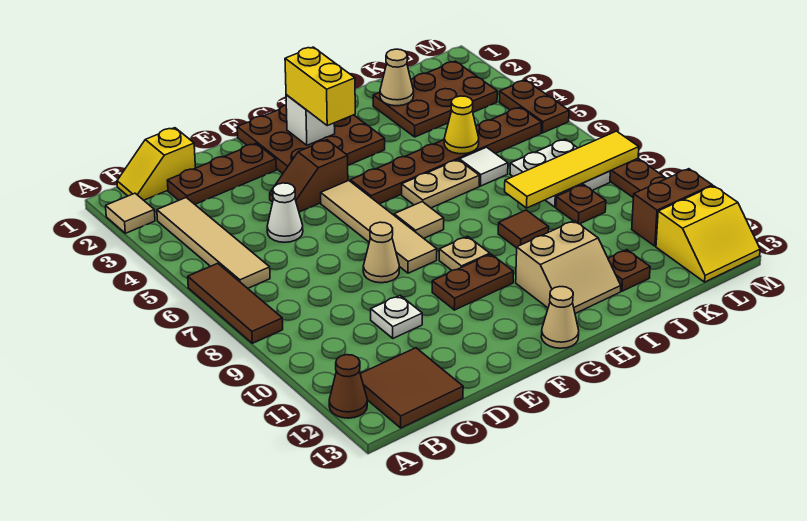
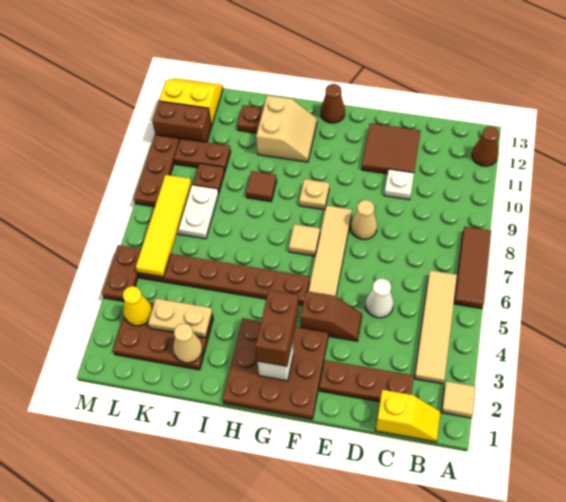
brown tile B12:C13 level 1 -> brown tile D11:E12 level 1
brown plate F10:G10 level 1 -> brown plate K10:L10 level 1
yellow brick G2:G3 level 3 -> brown brick G2:G3 level 3
tan cone G13 level 1 -> brown cone G13 level 1
tan plate H6:I6 level 1 -> tan plate J3:K3 level 2
tan slope H11:I12 level 1 top 11 -> tan slope H11:I12 level 1 top I
yellow cone J5 level 2 -> yellow cone L3 level 2
white tile J6 level 1 -> none
yellow tile J8:M8 level 2 -> yellow tile L5:L8 level 2

